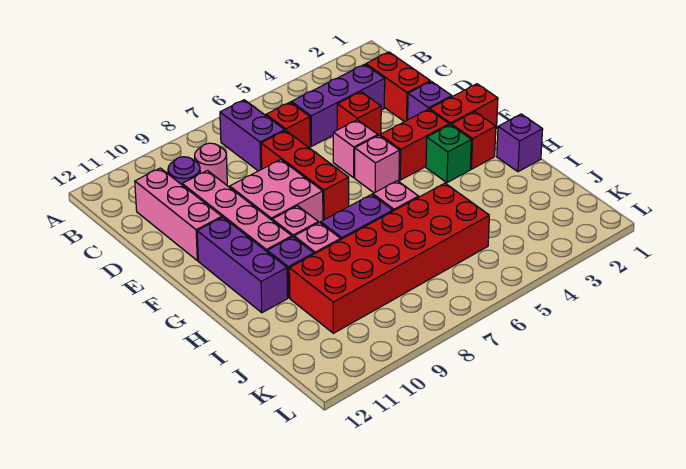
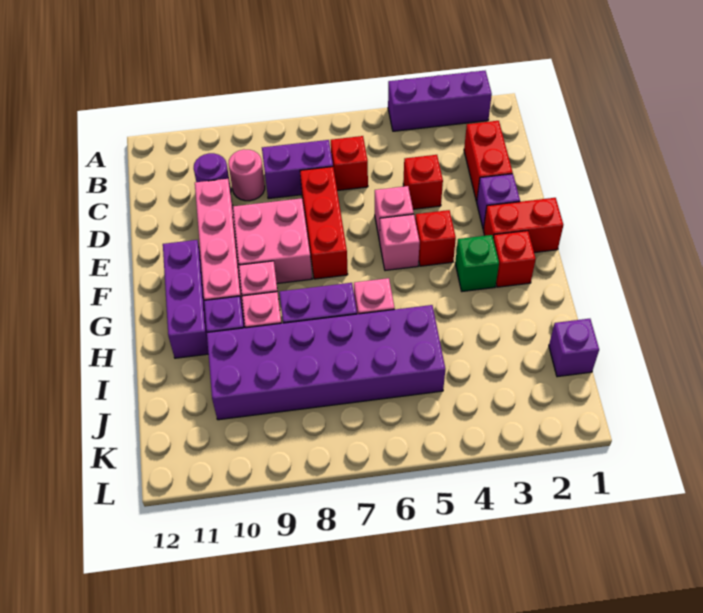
purple brick B7:C7 level 1 -> purple brick C7:C8 level 1
purple brick C3:C5 level 1 -> purple brick A2:A4 level 1
pink brick C11:E11 level 1 -> none
red brick F3:F4 level 1 -> red brick F4 level 1
purple brick H1 level 1 -> purple brick J1 level 1
red brick I5:J10 level 1 -> purple brick I5:J10 level 1

